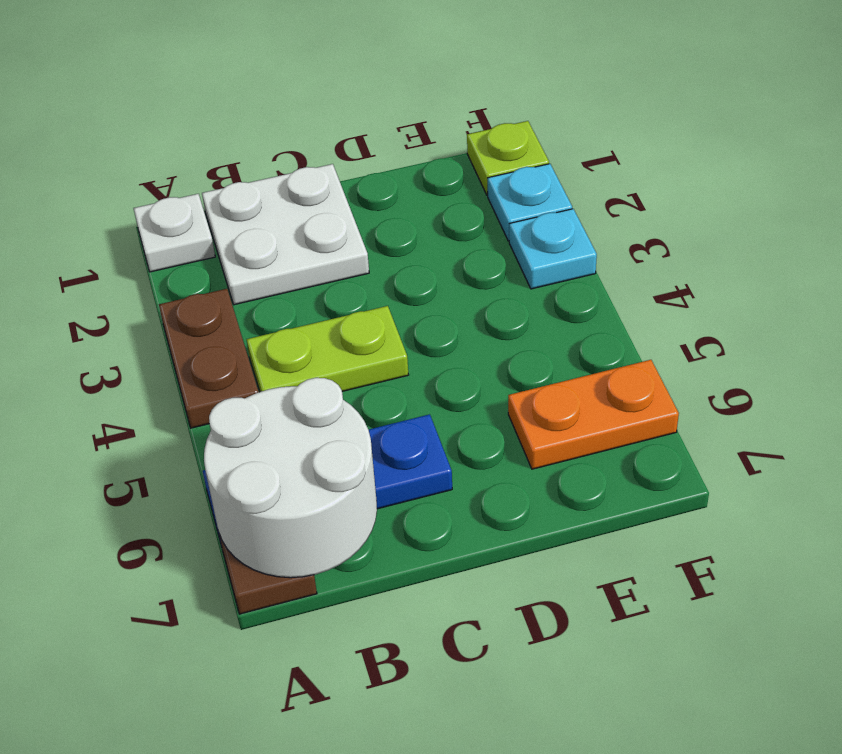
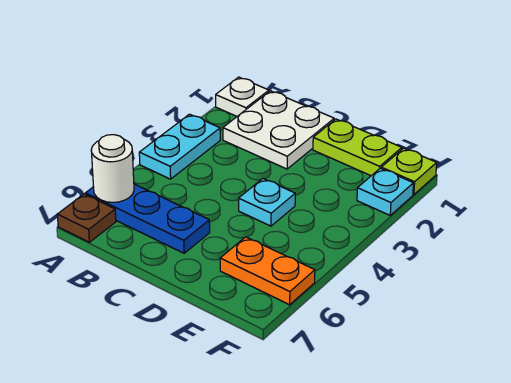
brown plate A3:A4 level 1 -> cyan plate A3:A4 level 1
white round brick A6:B7 level 2 -> white round brick A6 level 2
lime plate B4:C4 level 1 -> lime plate D1:E1 level 1
cyan plate F3 level 1 -> cyan plate D4 level 1

